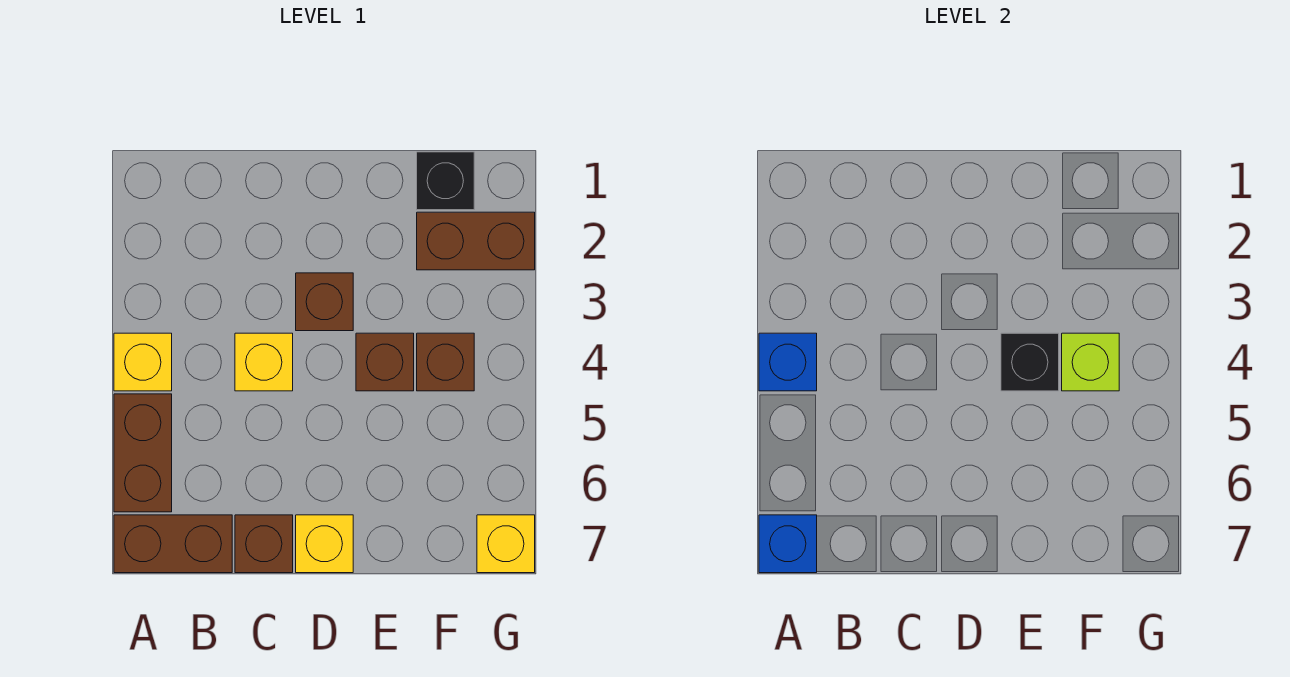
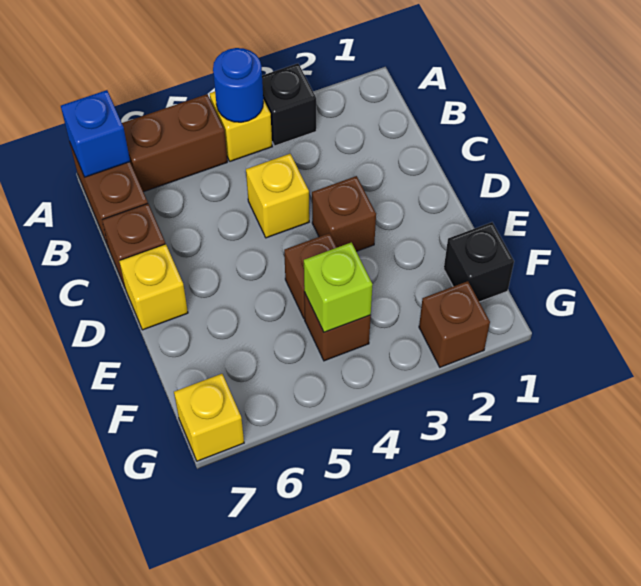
blue brick A4 level 2 -> blue round brick A4 level 2
black brick E4 level 2 -> black brick A3 level 1
brown brick F2:G2 level 1 -> brown brick G2 level 1

